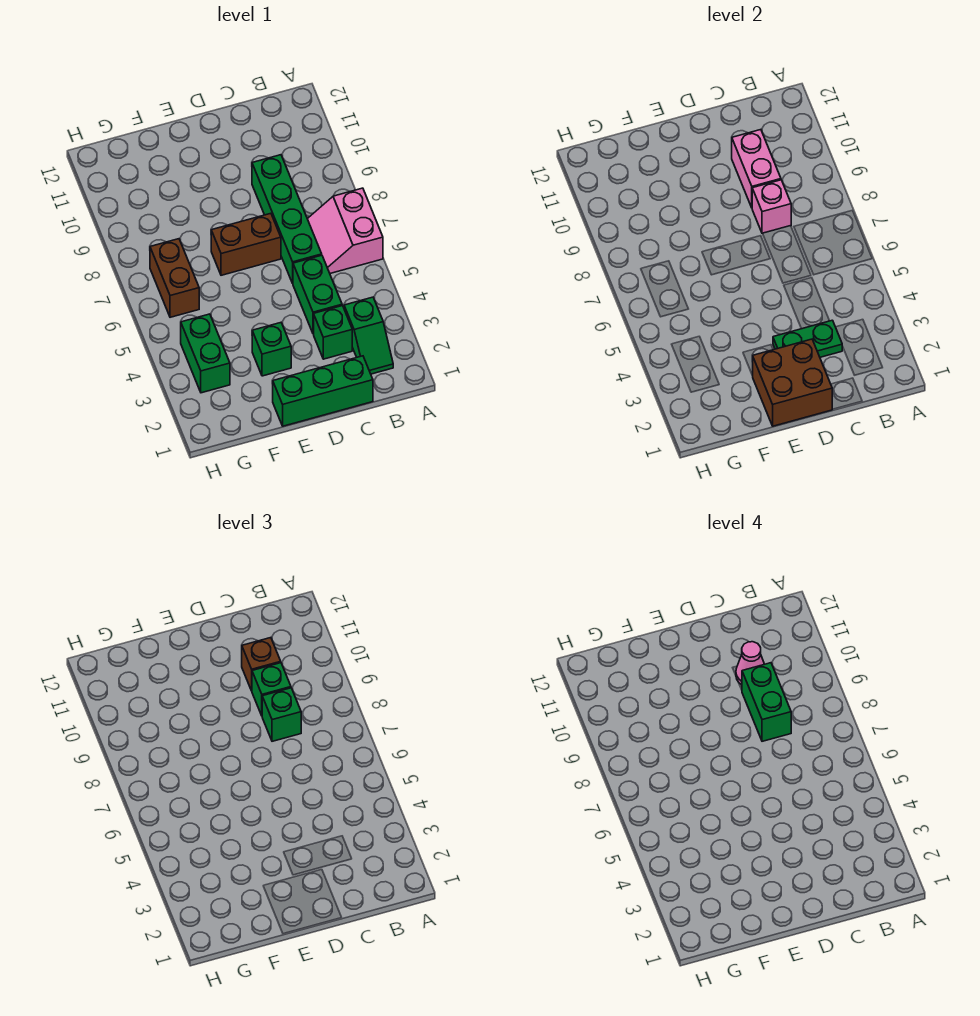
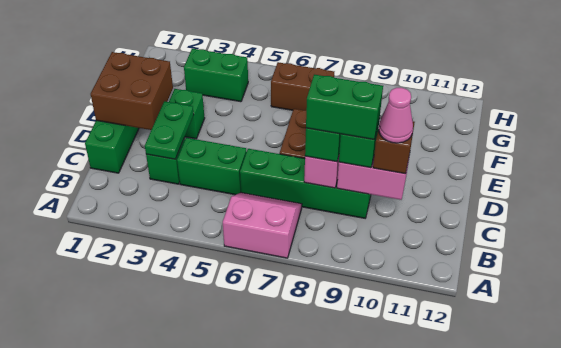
green slope B2:B3 level 1 top 3 -> none

